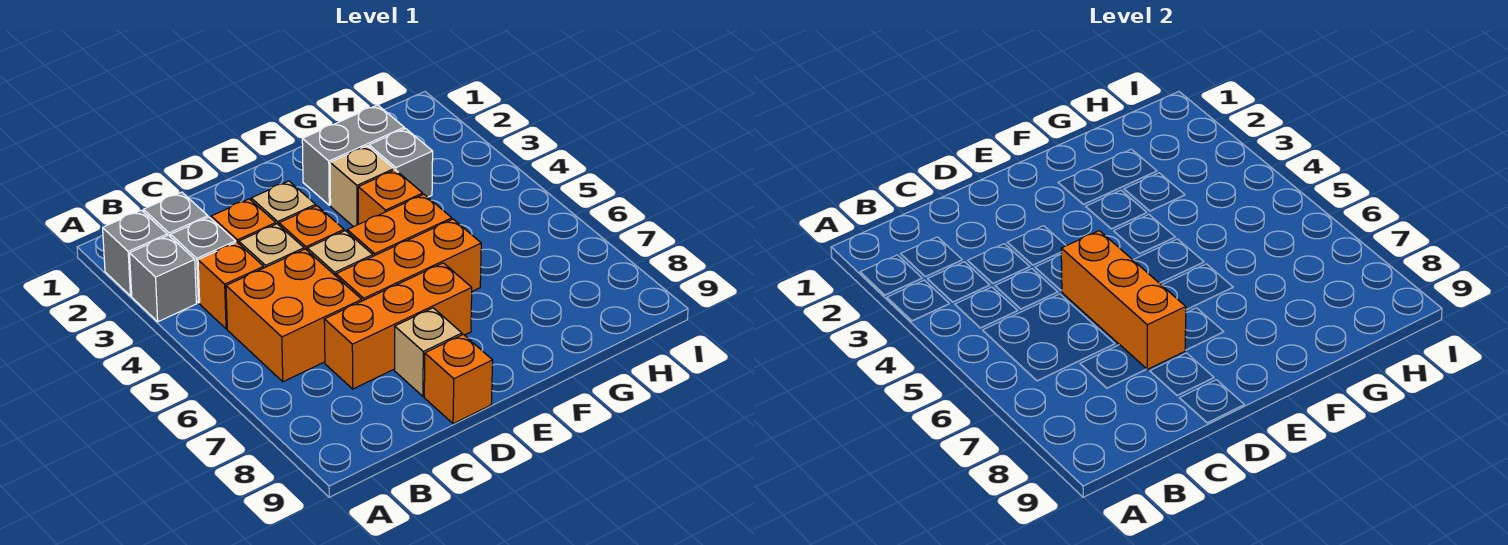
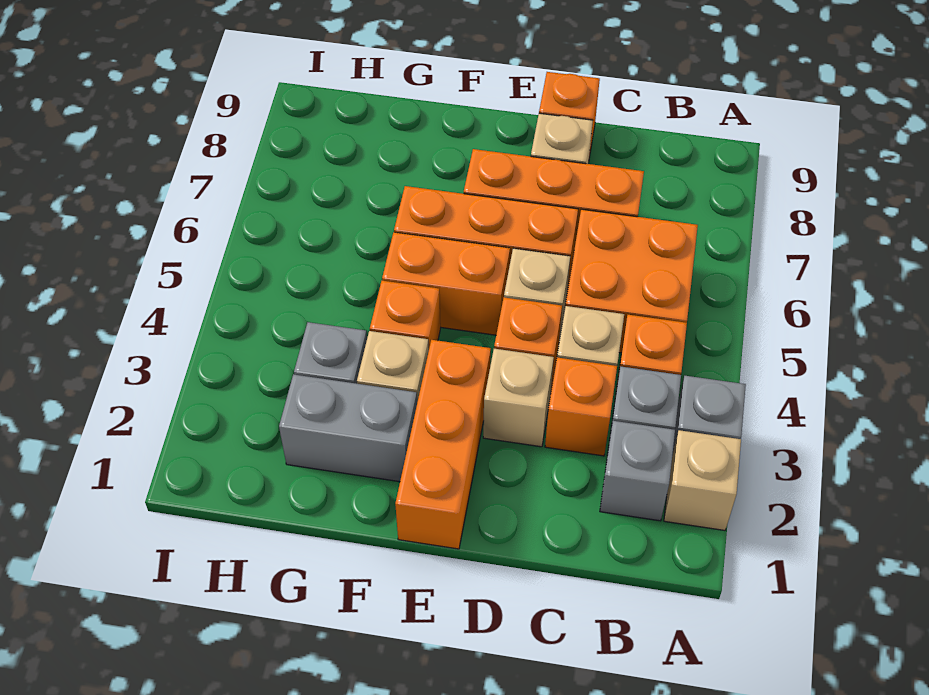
grey brick A2 level 1 -> tan brick A2 level 1
orange brick D5:D7 level 2 -> orange brick E1:E3 level 1

